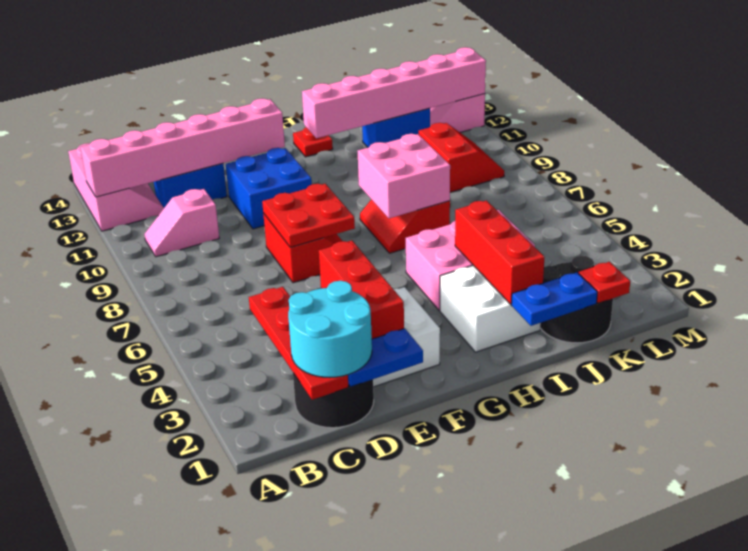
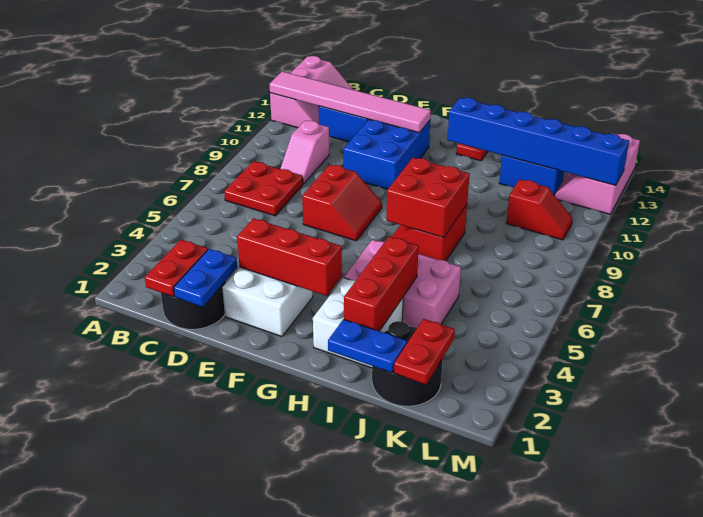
pink brick A12:F12 level 2 -> pink tile A12:F12 level 2
pink slope B10:C10 level 1 top C -> pink slope C9:C10 level 1 top 10
red plate C1:C4 level 2 -> red plate C1:C2 level 2
cyan round brick C1:D2 level 3 -> none
blue plate D1:E1 level 2 -> blue plate D1:D2 level 2
red brick E2:E4 level 2 -> red brick E3:G3 level 2
red plate E7:F8 level 2 -> red plate B7:C8 level 1
blue brick E10:F11 level 1 -> blue brick E10:F12 level 1
pink brick H7:I8 level 2 -> red brick H7:I8 level 2
pink brick H12:M12 level 2 -> blue brick H12:M12 level 2
red plate K1 level 2 -> red plate K1:K2 level 2
red slope K9:L10 level 1 top K -> red slope K10:L10 level 1 top K

